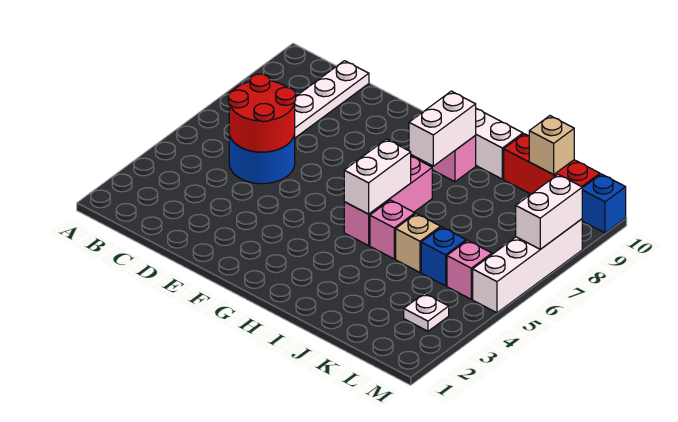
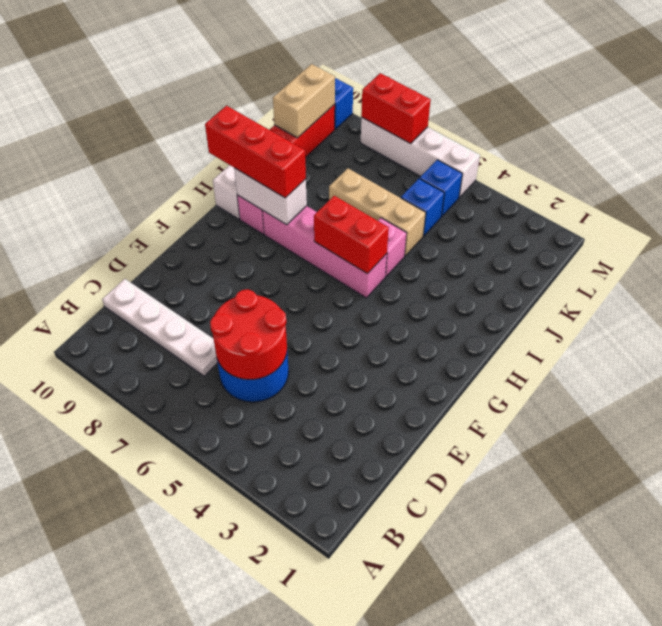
pink brick H5:H7 level 1 -> pink brick H5:H8 level 1
white brick H5:H6 level 2 -> red brick H5:H6 level 2
none -> red brick H8:H10 level 3
tan brick J5 level 1 -> tan brick J5:J7 level 1
tan brick K10 level 2 -> tan brick K10:L10 level 2
white plate L3 level 1 -> none
pink brick L5 level 1 -> blue brick L5 level 1
white brick M7:M8 level 2 -> red brick M7:M8 level 2

